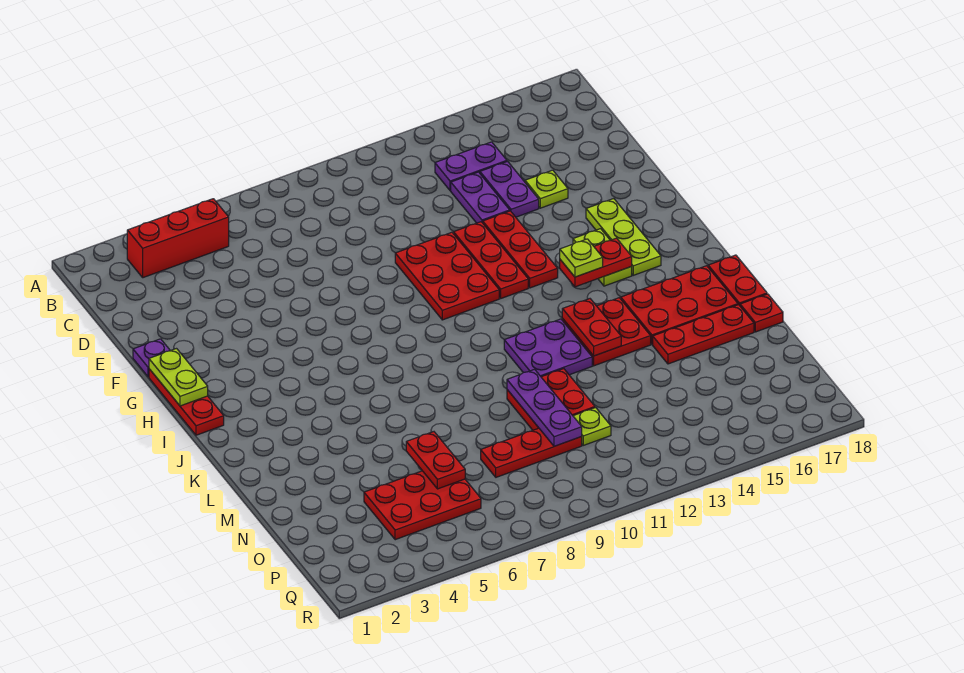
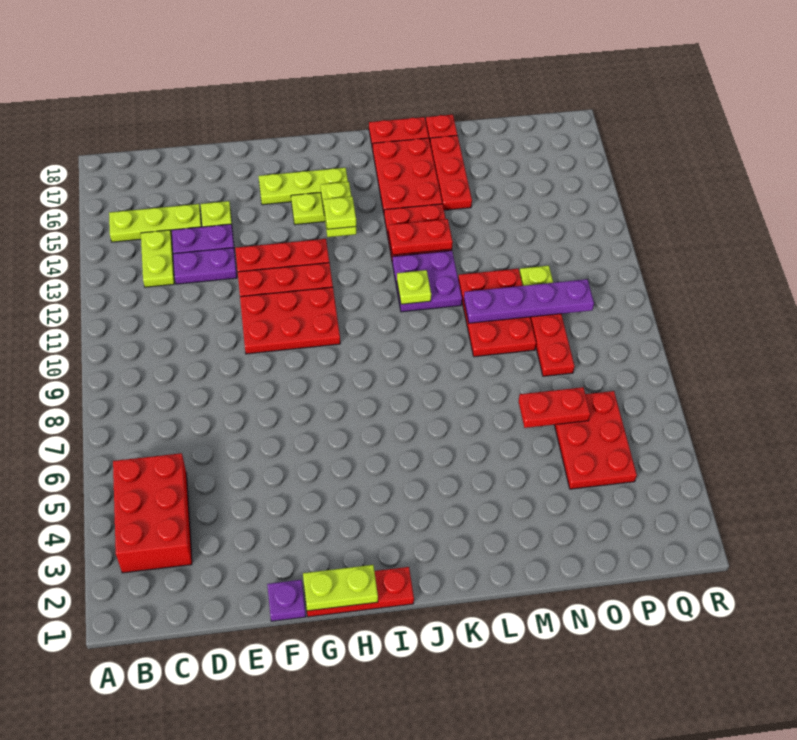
red brick B3:B5 level 1 -> red brick B3:C5 level 1
none -> lime plate B15:D15 level 1
purple plate C13:C14 level 1 -> lime plate C13:C14 level 1
red plate I14:I15 level 2 -> lime plate I14:I15 level 2
none -> lime plate K11 level 2
red plate M10:N11 level 1 -> red plate M9:N11 level 1
purple plate M10:O10 level 2 -> purple plate M10:P10 level 2

